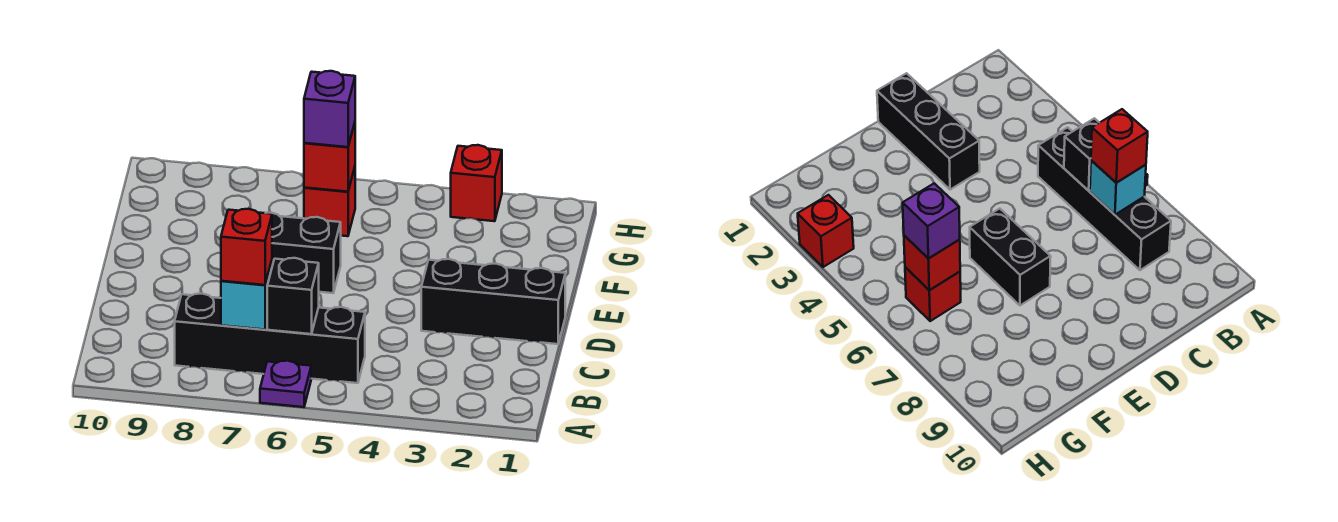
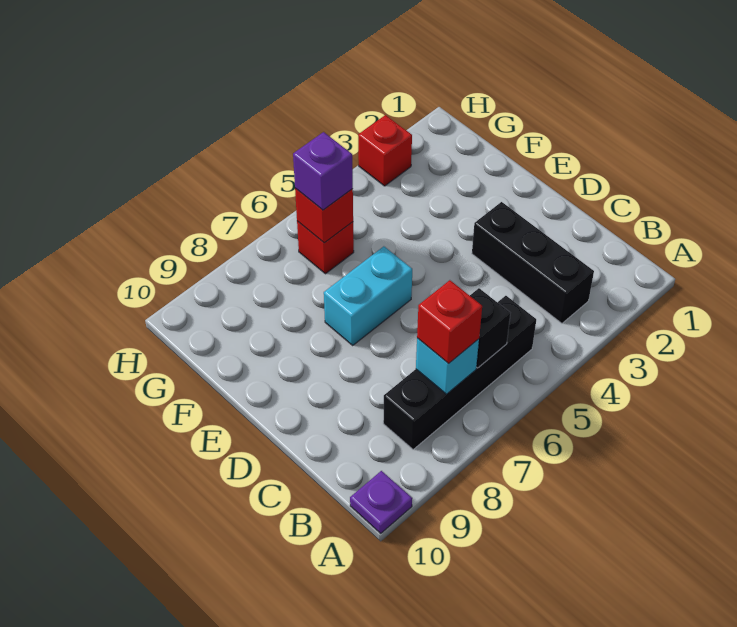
purple plate A6 level 1 -> purple plate A10 level 1
black brick D1:D3 level 1 -> black brick B3:D3 level 1
black brick E6:E7 level 1 -> cyan brick E6:E7 level 1

